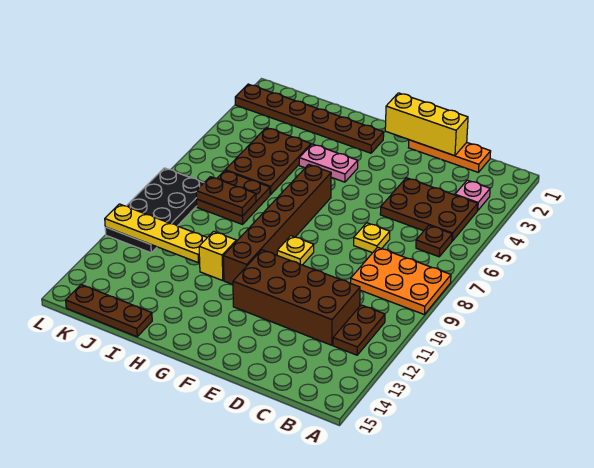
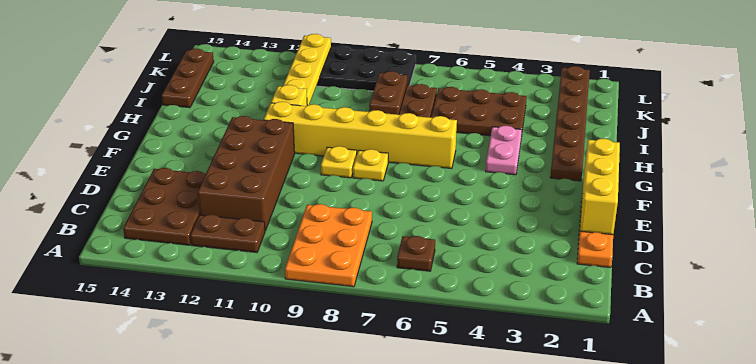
pink plate B3 level 1 -> none
brown plate B4:D5 level 1 -> brown plate B13:D14 level 1
yellow plate D7 level 1 -> yellow plate F8 level 1
brown brick G6:G11 level 1 -> yellow brick G6:G11 level 1

